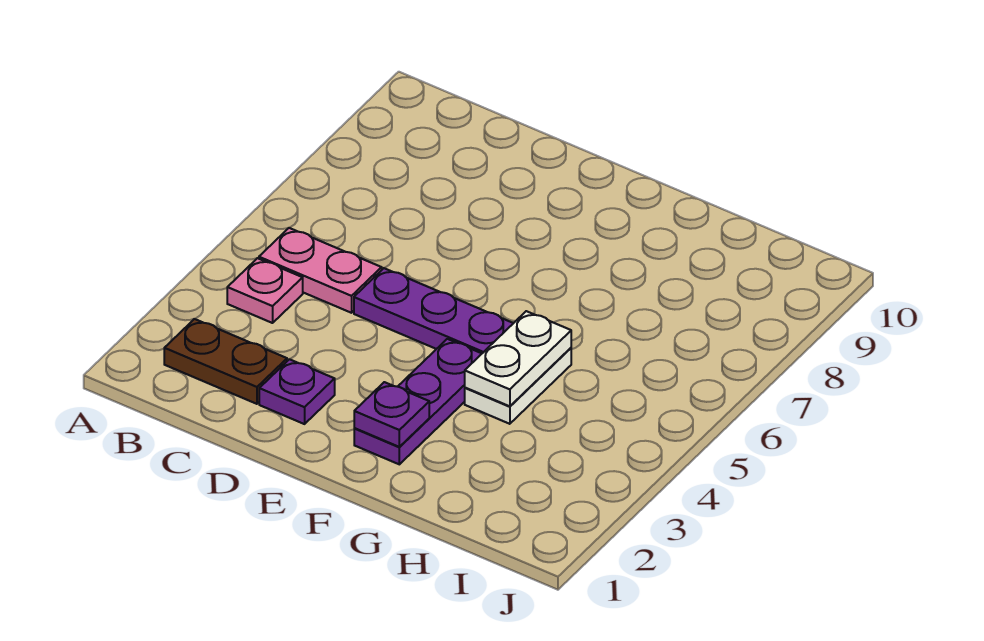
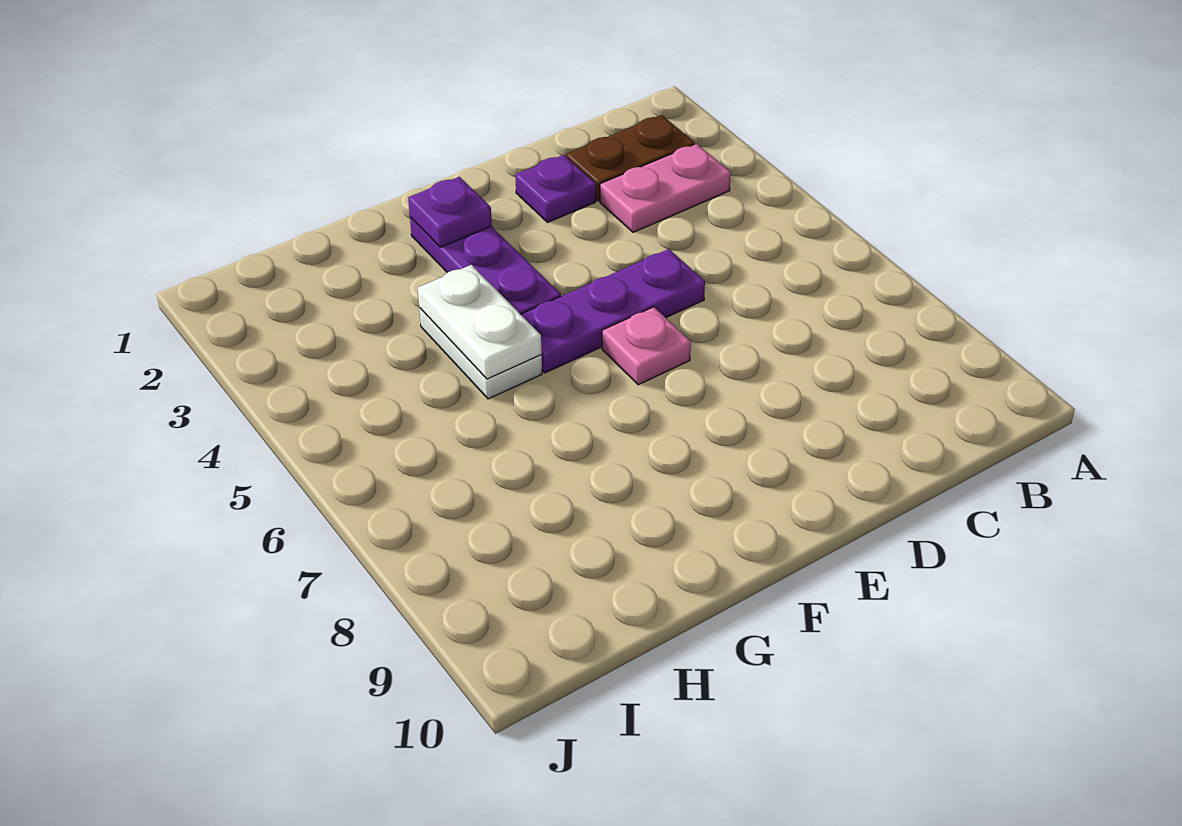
pink plate B4 level 1 -> pink plate E6 level 1
pink plate B5:C5 level 1 -> pink plate B3:C3 level 1

